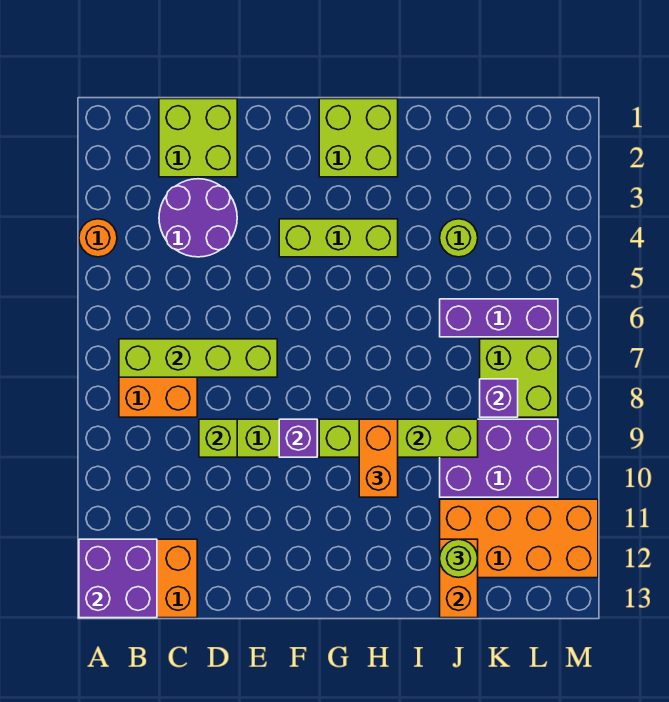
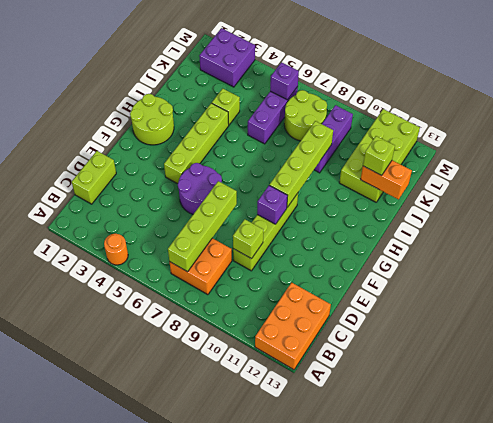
purple brick A12:B13 level 2 -> purple brick L2:M3 level 1
lime brick C1:D2 level 1 -> lime brick C1:D1 level 1
purple round brick C3:D4 level 1 -> purple round brick E5:F6 level 1
lime brick F4:H4 level 1 -> lime brick F4:I4 level 1
lime brick G1:H2 level 1 -> lime round brick G1:H2 level 1
orange brick H9:H10 level 3 -> none
lime round brick J4 level 1 -> lime brick J4 level 1
purple brick J9:L10 level 1 -> purple brick J9:L9 level 1
orange brick J11:M12 level 1 -> lime brick J11:M12 level 1
lime round brick J12 level 3 -> lime brick J12 level 3
lime brick K7:L8 level 1 -> lime round brick K7:L8 level 1
purple brick K8 level 2 -> purple brick L6 level 2

